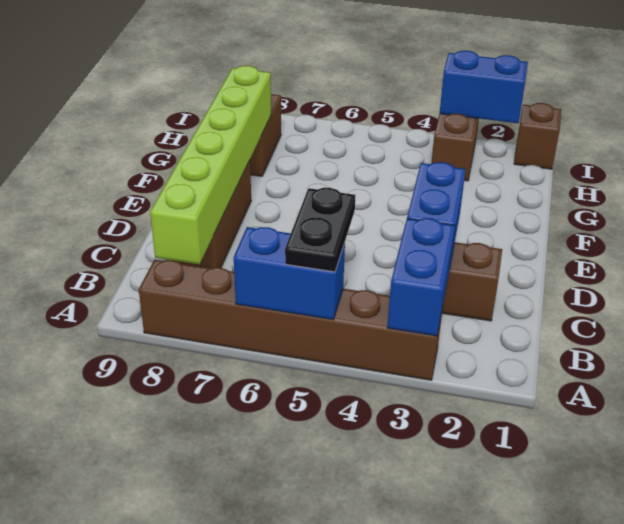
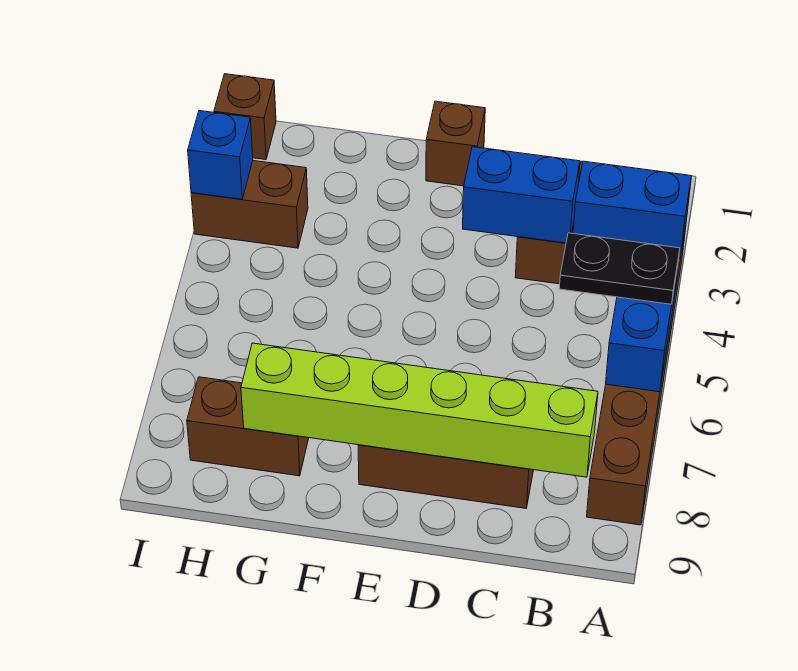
none -> brown brick E1 level 1
blue brick I2:I3 level 2 -> blue brick I3 level 2

